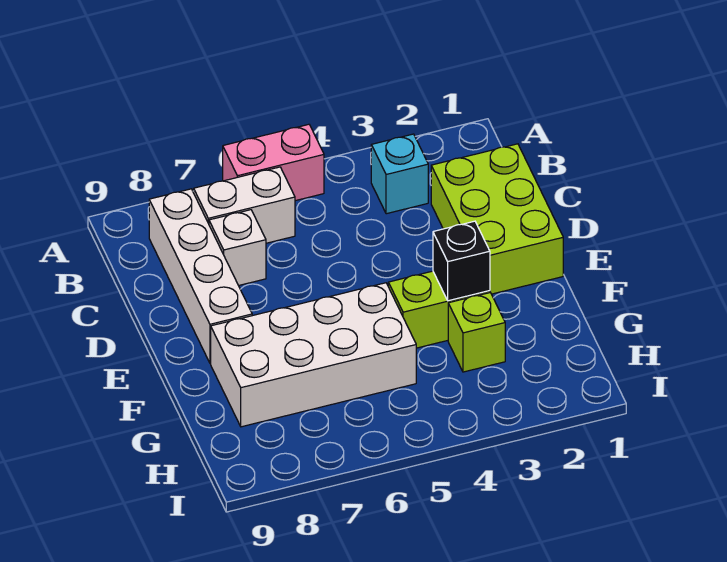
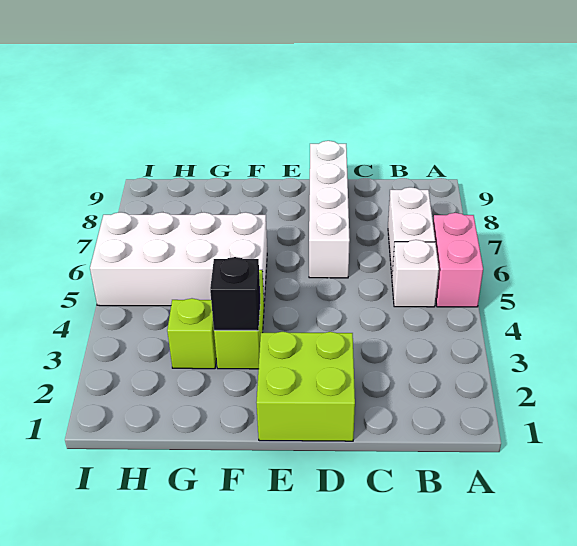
cyan brick B3 level 1 -> none
white brick B8:E8 level 1 -> white brick D6:D9 level 1
lime brick C1:E2 level 1 -> lime brick D1:E2 level 1
white brick C7 level 1 -> white brick B5 level 1
white brick F5:G8 level 1 -> white brick F5:I6 level 1

